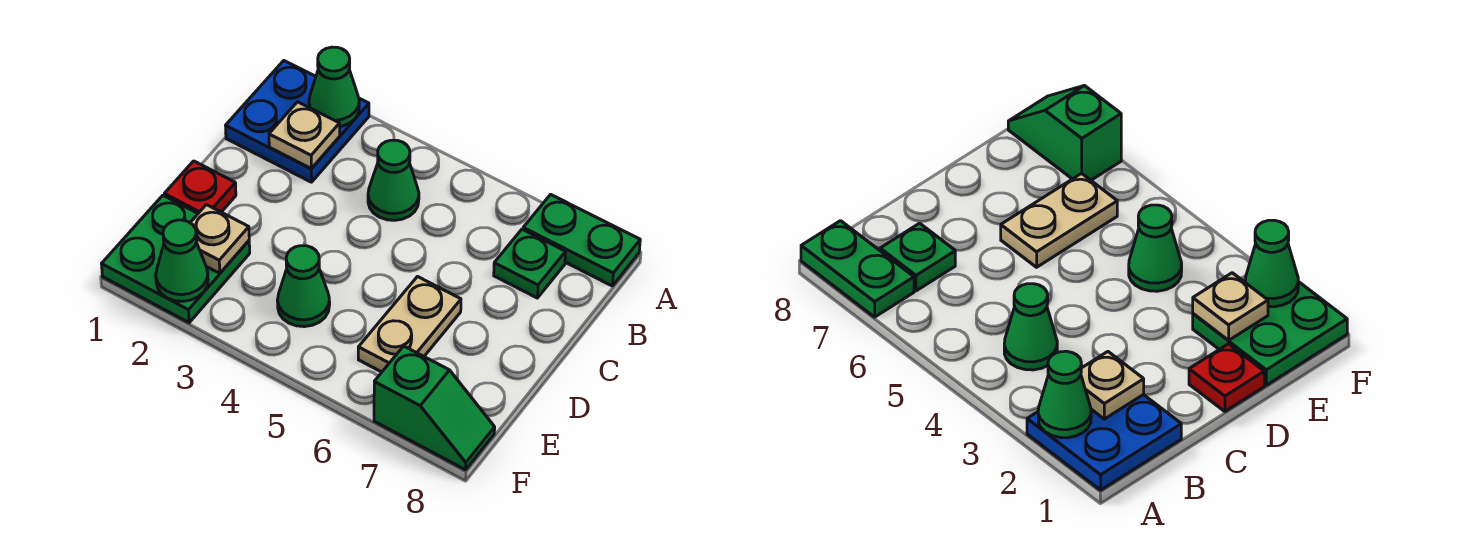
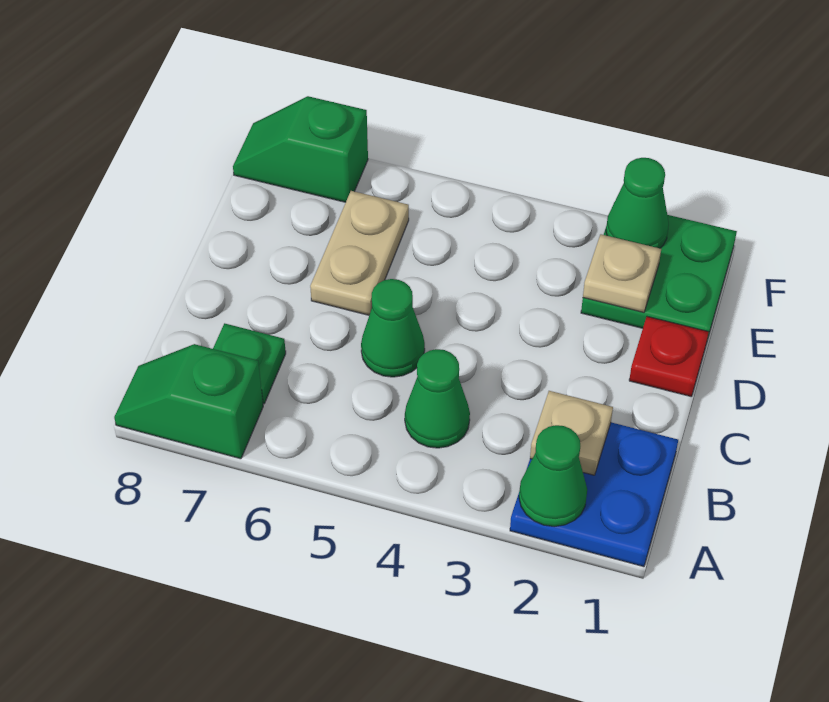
green plate A7:A8 level 1 -> green slope A7:A8 level 1 top 7
green cone E4 level 1 -> green cone C5 level 1

